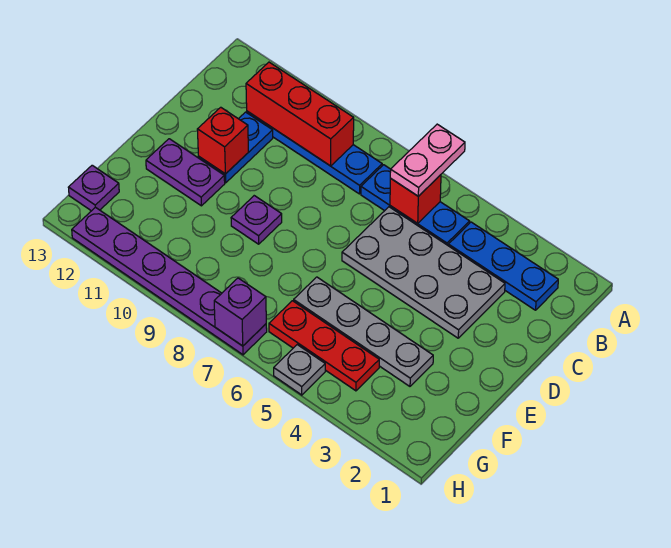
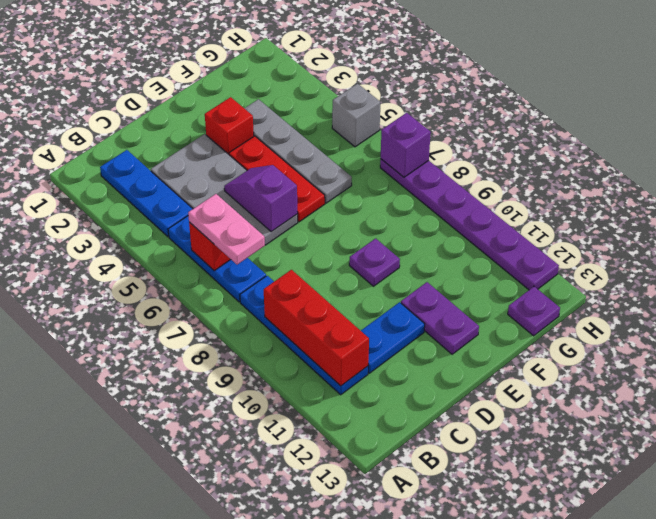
pink plate A6:B6 level 3 -> pink plate B6:B7 level 3
none -> purple slope D5:D6 level 2 top 6
red brick D11 level 2 -> red brick E3 level 1
red plate G4:G6 level 1 -> red plate E4:E6 level 1
grey plate H5 level 1 -> grey brick H5 level 1

